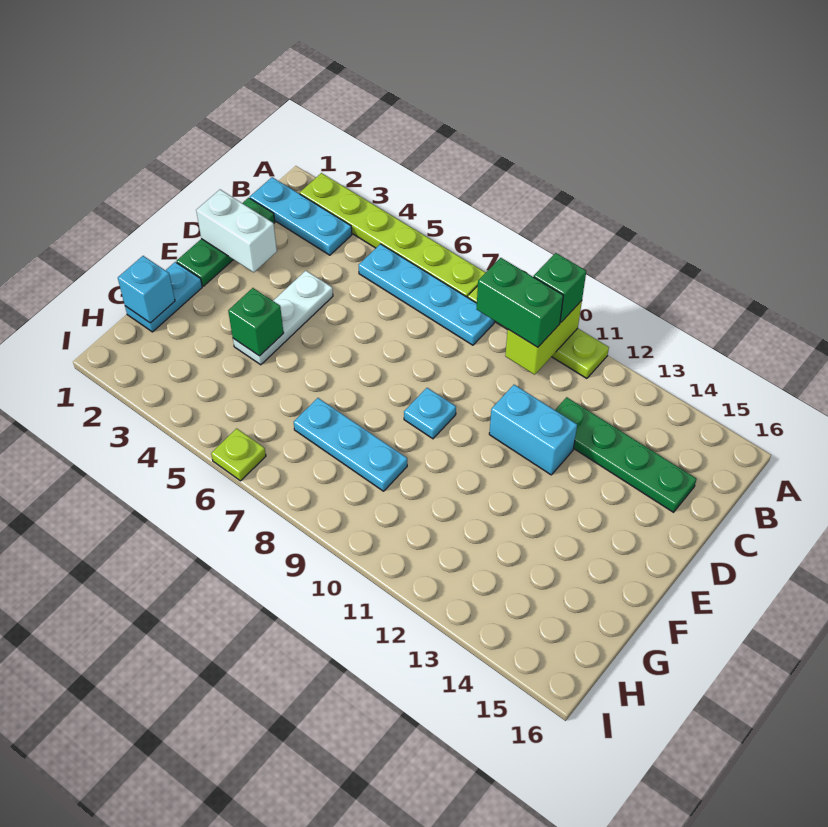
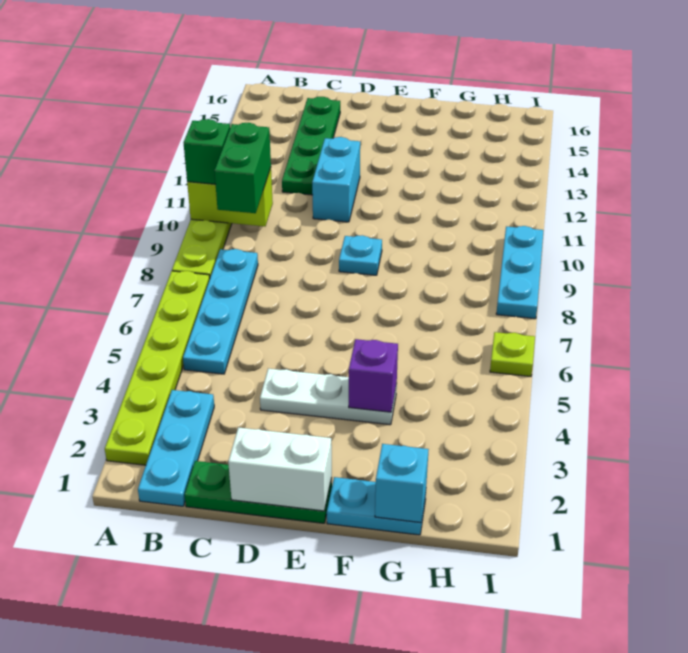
white brick D1:D2 level 2 -> white brick D1:E1 level 2
green brick F4 level 2 -> purple brick F4 level 2
cyan plate G7:G9 level 1 -> cyan plate I8:I10 level 1

